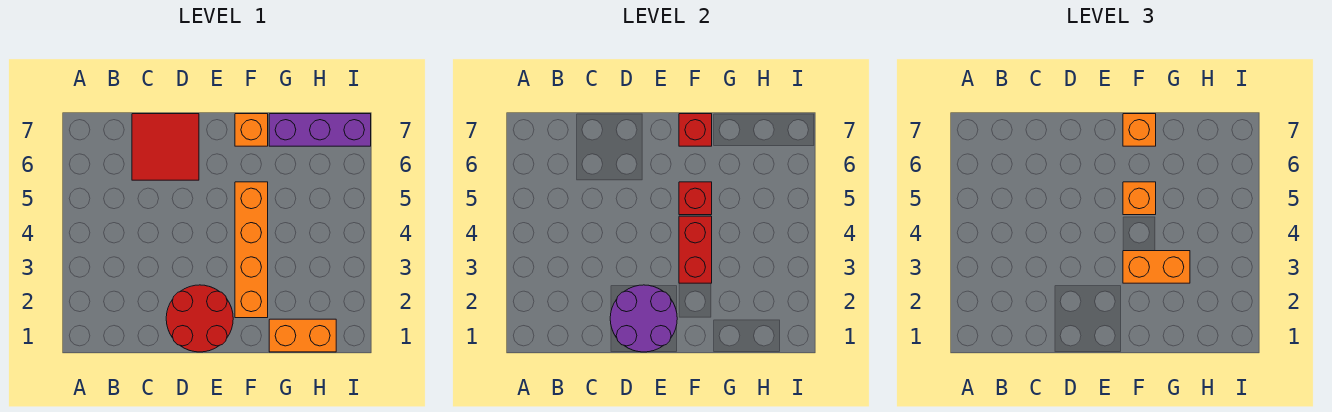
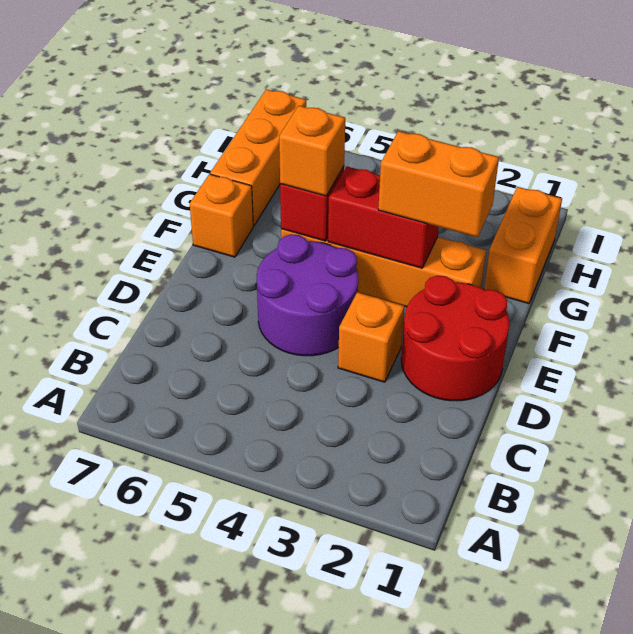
red tile C6:D7 level 1 -> none
purple round brick D1:E2 level 2 -> purple round brick D4:E5 level 1
orange brick F3:G3 level 3 -> orange brick F2:F3 level 3
red brick F7 level 2 -> none
orange brick F7 level 3 -> orange brick D3 level 1
purple brick G7:I7 level 1 -> orange brick G7:I7 level 1

